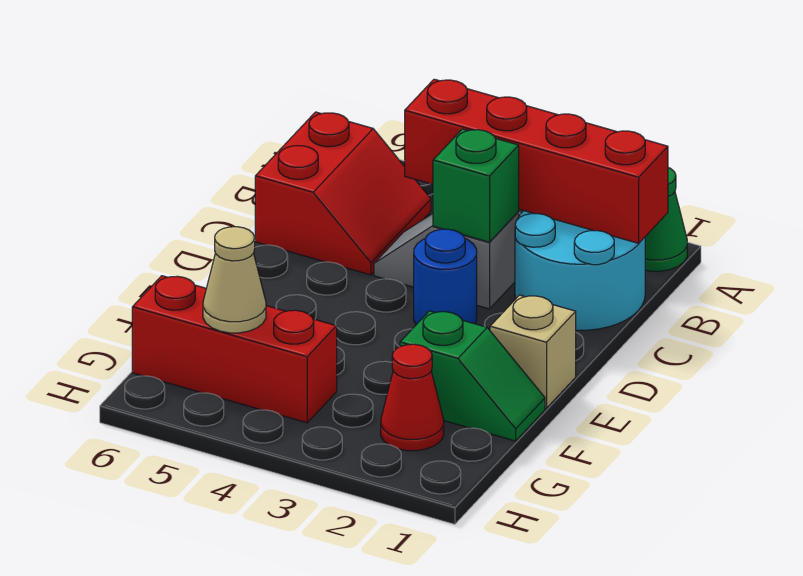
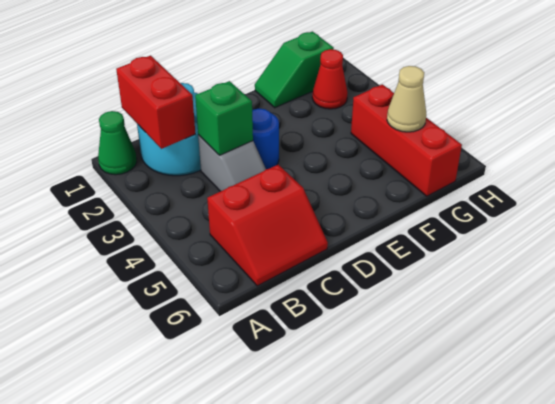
red brick B1:B4 level 2 -> red brick B1:B2 level 2
red slope B5:C6 level 1 top 6 -> red slope B5:C6 level 1 top 5
tan brick E1 level 1 -> none
green slope F1:F2 level 1 top 2 -> green slope F1:G1 level 1 top G

